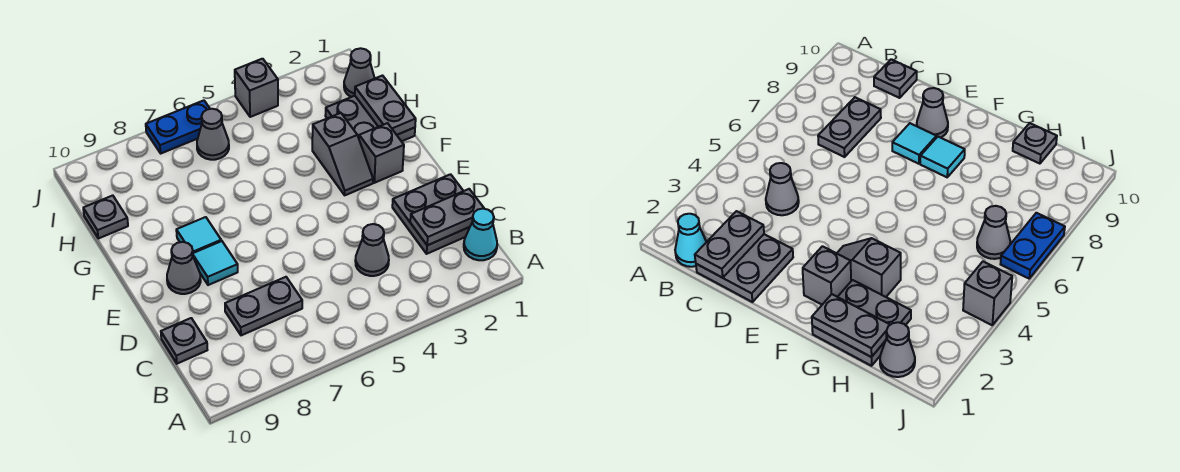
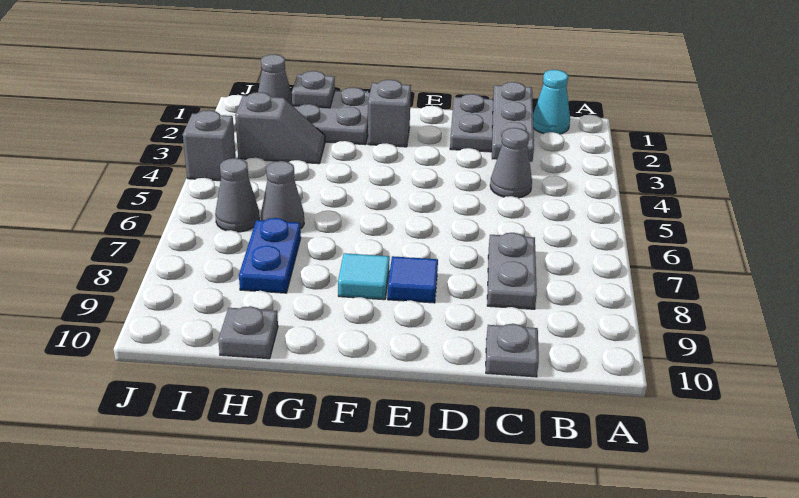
grey plate C1:C2 level 2 -> grey plate C1:C3 level 2
cyan tile E8 level 1 -> blue tile E8 level 1
grey cone E9 level 1 -> grey cone H6 level 1
grey slope F3:G3 level 1 top G -> grey slope H3:I3 level 1 top I
grey plate G1:H1 level 2 -> grey plate H1 level 2
blue plate J6:J7 level 1 -> blue plate H7:H8 level 1

